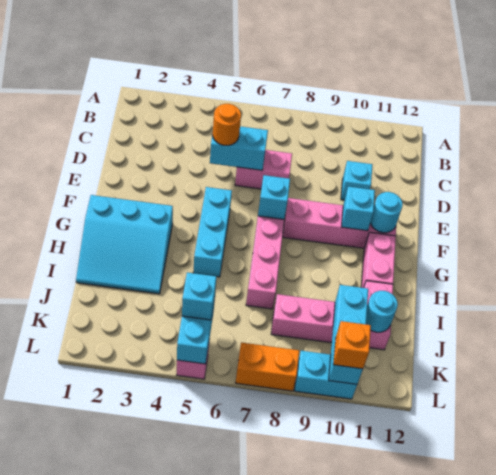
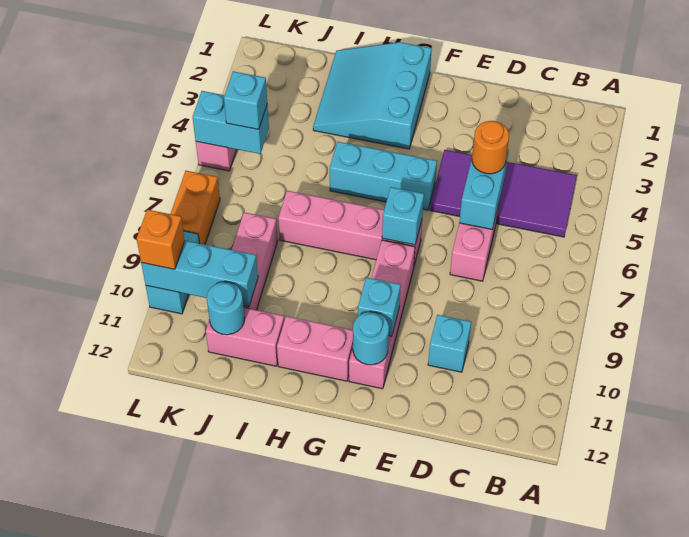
none -> purple tile B4:E5 level 1

